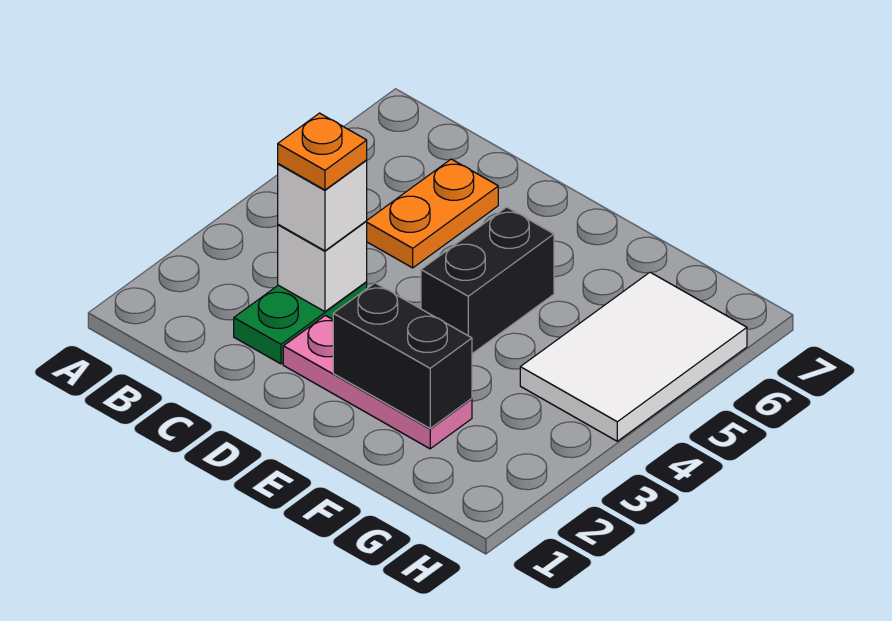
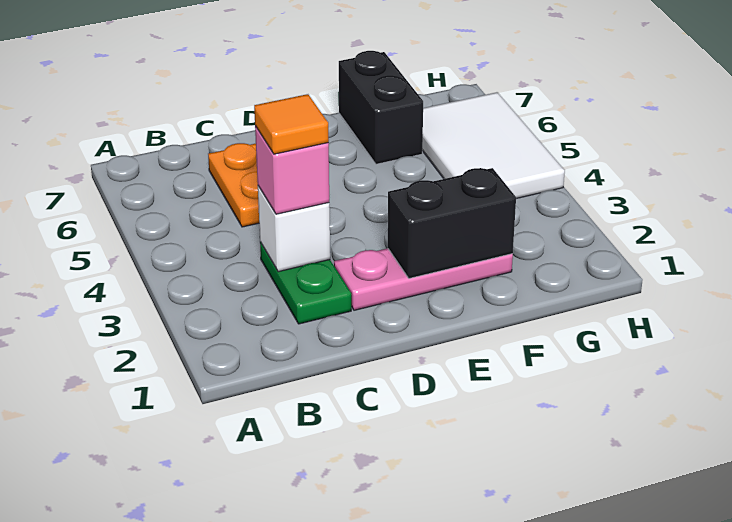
white brick C3 level 3 -> pink brick C3 level 3
orange plate C3 level 4 -> orange tile C3 level 4
black brick E4:E5 level 1 -> black brick F6:F7 level 1

